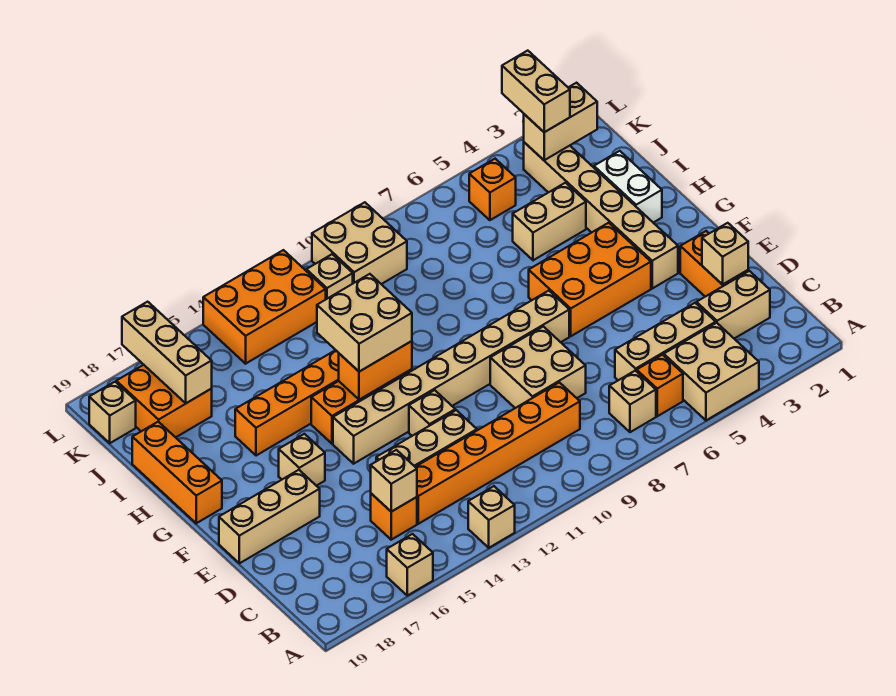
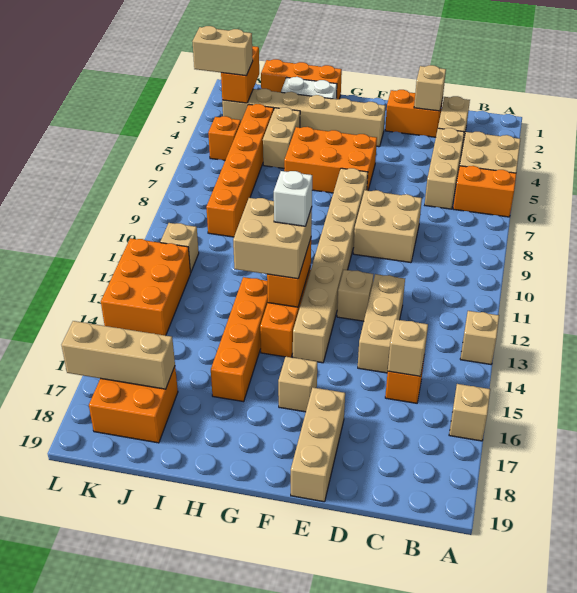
orange brick B6 level 1 -> orange brick A6:B6 level 1
tan brick B7 level 1 -> none
orange brick C9:C14 level 1 -> orange brick J4:J9 level 1
orange brick F4:G6 level 1 -> orange brick F5:H6 level 1
none -> white brick G12 level 4
orange brick G19:I19 level 1 -> orange brick H1:J1 level 1
tan brick K2:K3 level 2 -> orange brick K2:K3 level 2
tan brick K9:L10 level 1 -> none
tan brick K19 level 1 -> none

